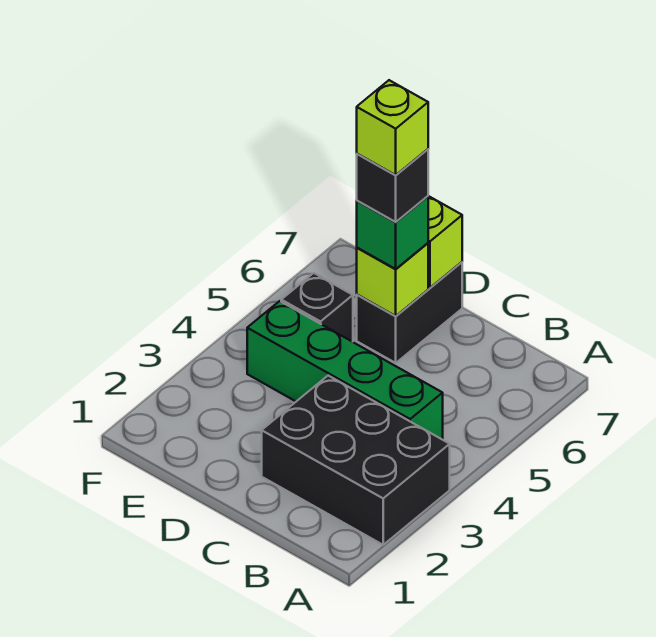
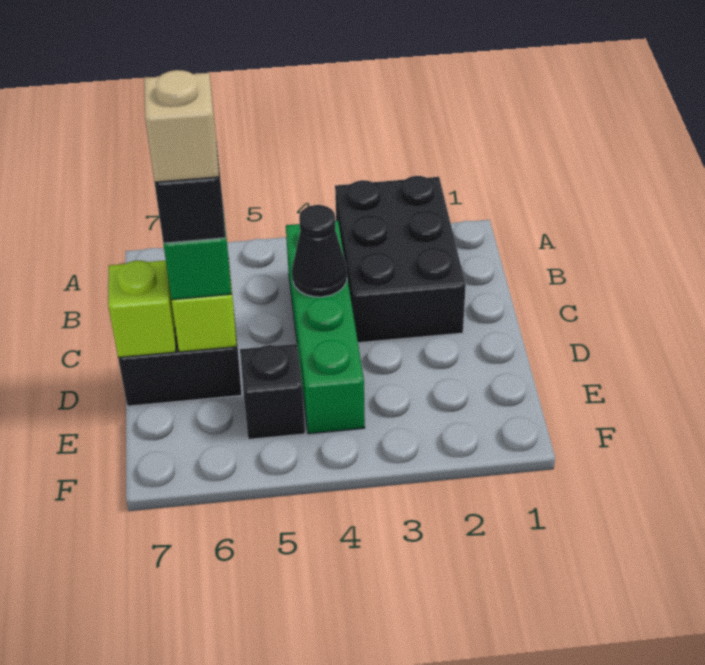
none -> black cone C4 level 2
lime brick D6 level 5 -> tan brick D6 level 5

